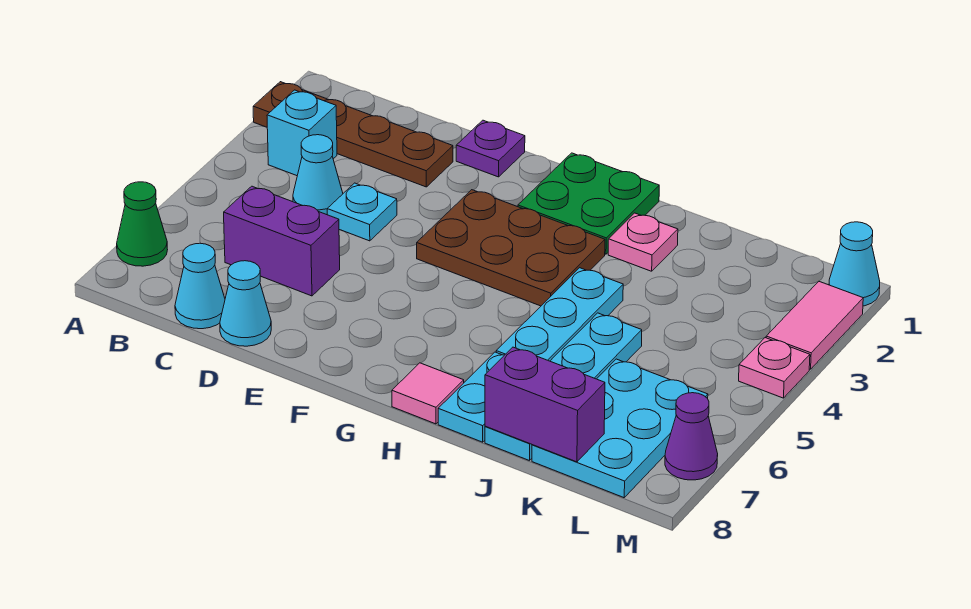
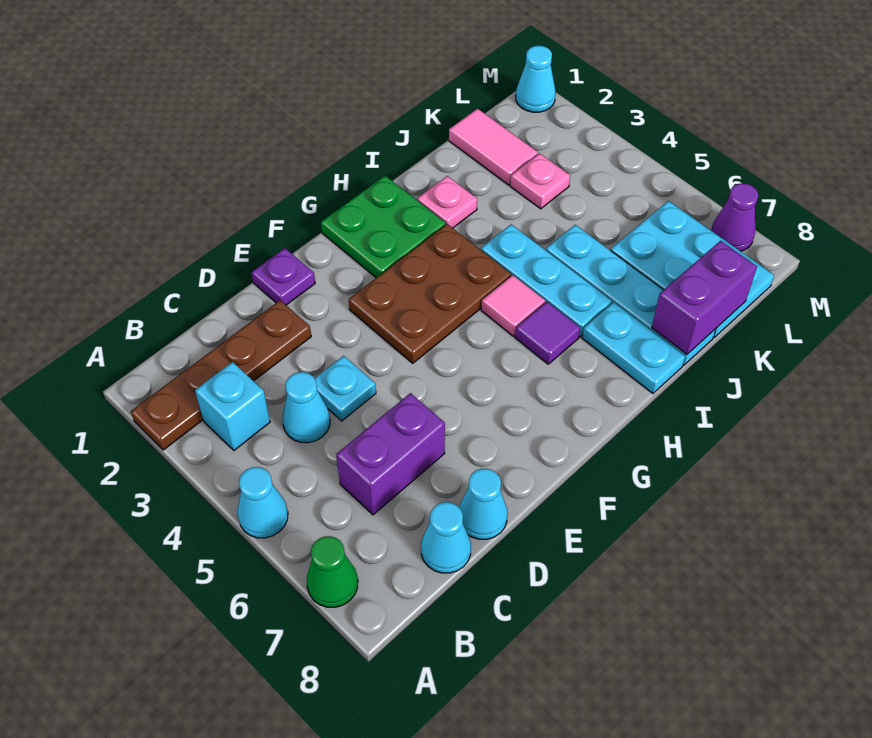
none -> cyan cone A5 level 1
none -> purple tile H6 level 1
pink tile H8 level 1 -> pink tile H5 level 1
pink tile M2:M3 level 1 -> pink tile K1:K2 level 1
pink plate M4 level 1 -> pink plate K3 level 1

